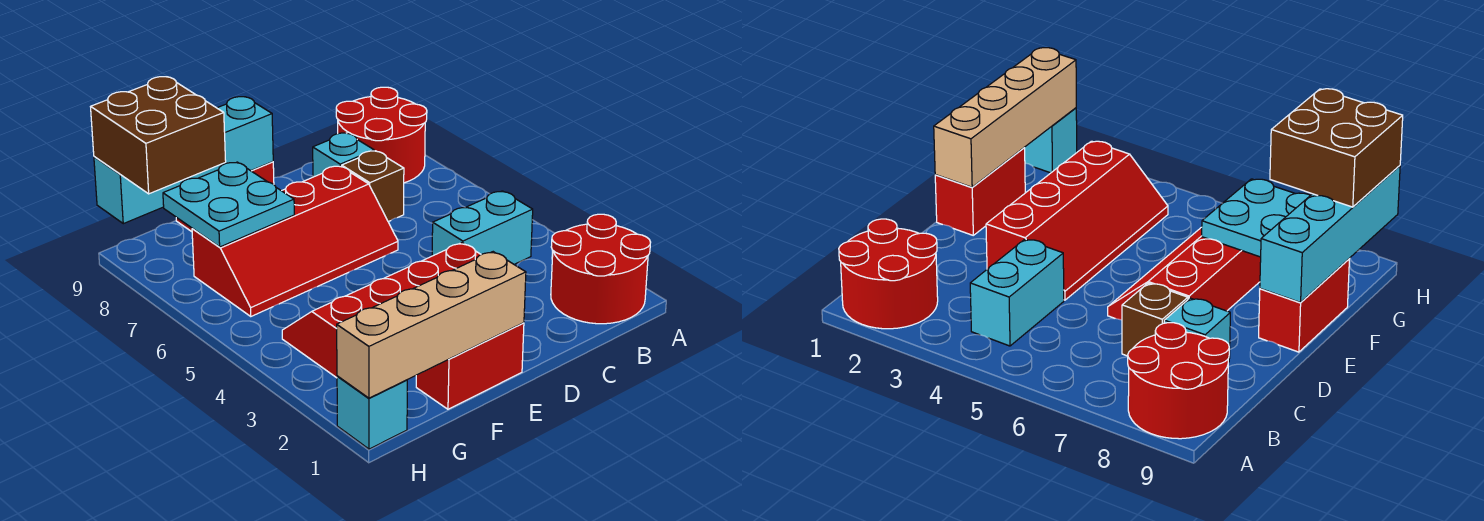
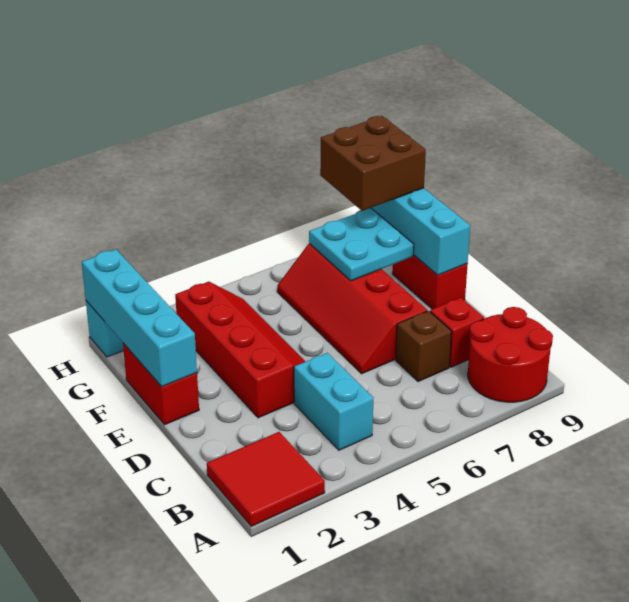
red round brick A1:B2 level 1 -> red tile A1:B2 level 1
cyan brick C8 level 1 -> red brick C8 level 1
tan brick E1:H1 level 2 -> cyan brick E1:H1 level 2

